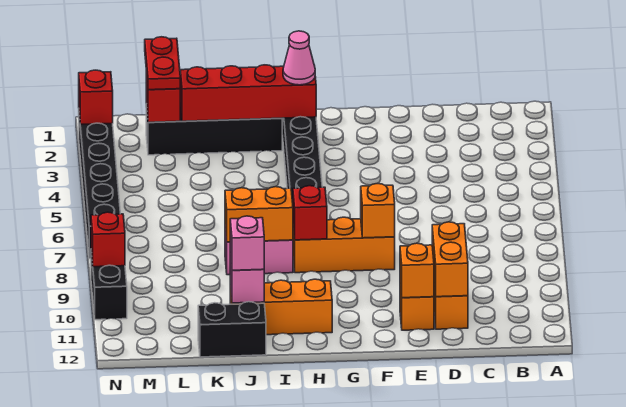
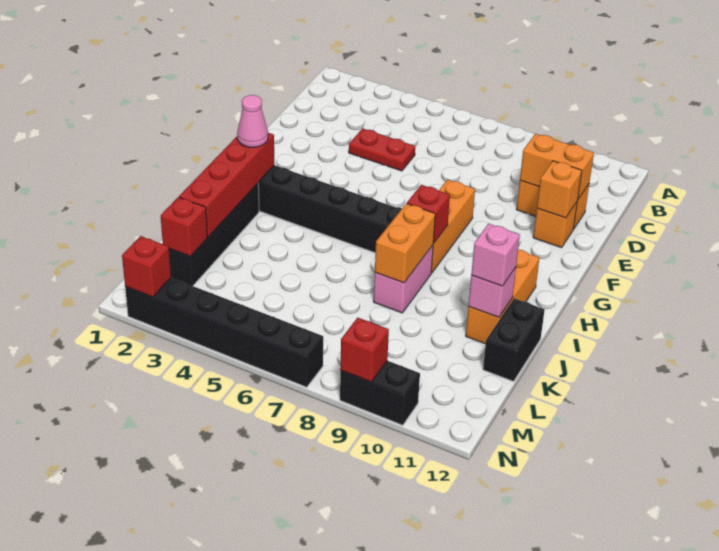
orange brick F8 level 2 -> none
red plate L1:L2 level 3 -> red plate D4:D5 level 1

